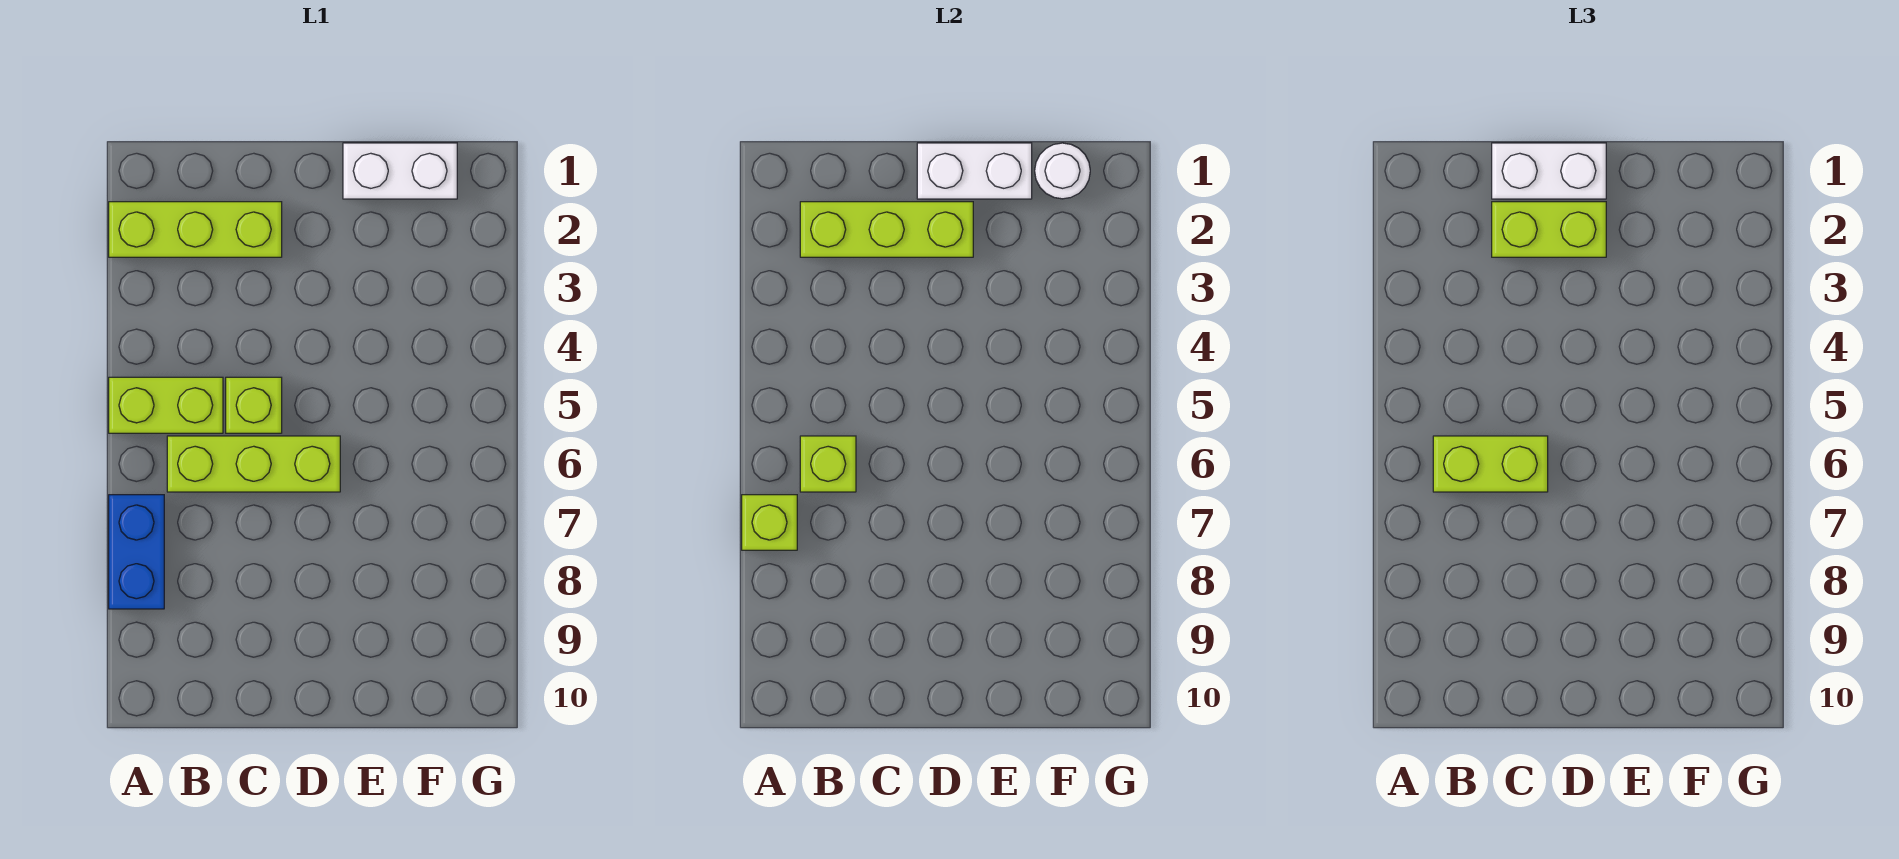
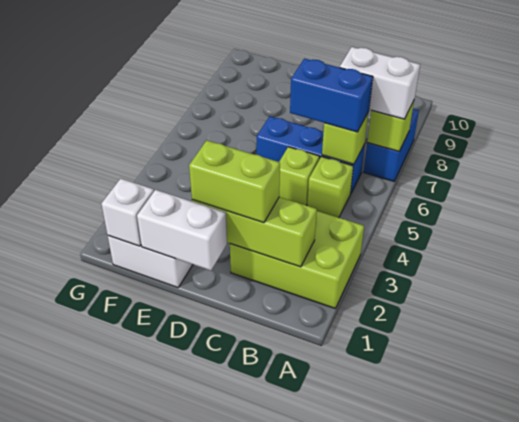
lime brick A2:C2 level 1 -> lime brick A2:C3 level 1
lime brick A5:B5 level 1 -> lime brick B5 level 1
lime brick B6:D6 level 1 -> blue brick B6:D6 level 1
lime brick B6:C6 level 3 -> blue brick B6:C6 level 3
white brick C1:D1 level 3 -> white brick A7:B7 level 3
white round brick F1 level 2 -> white brick F1 level 2

